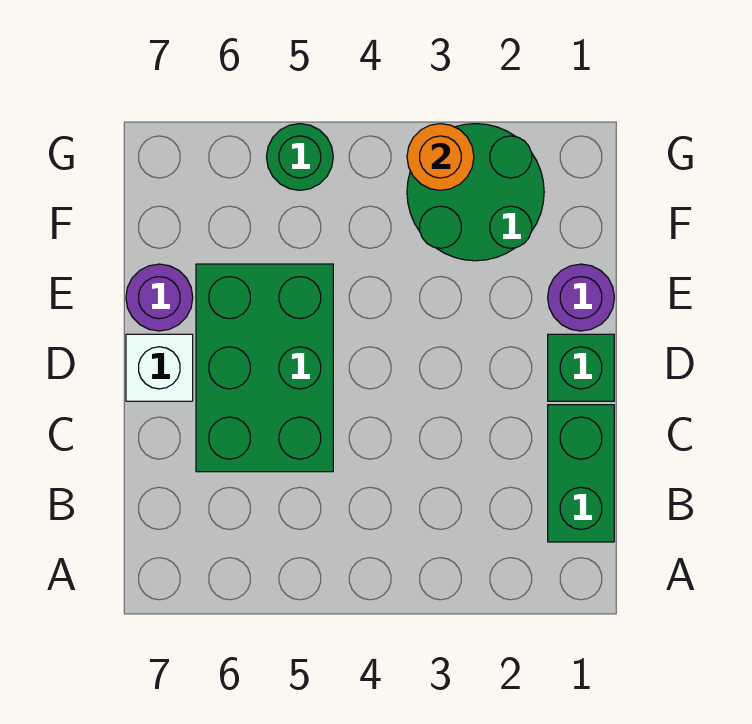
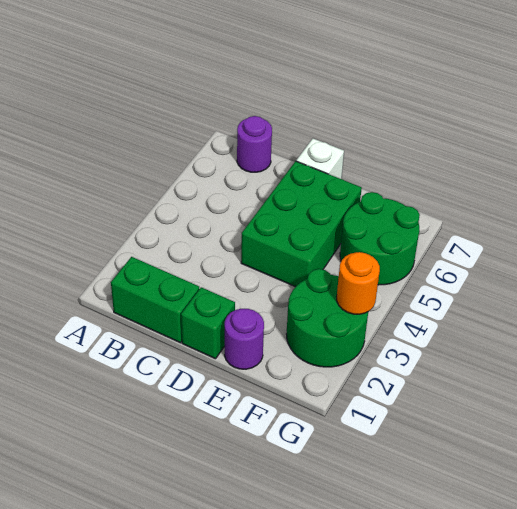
green brick C5:E6 level 1 -> green brick D4:E6 level 1
purple round brick E7 level 1 -> purple round brick B7 level 1
green round brick G5 level 1 -> green round brick F5:G6 level 1

